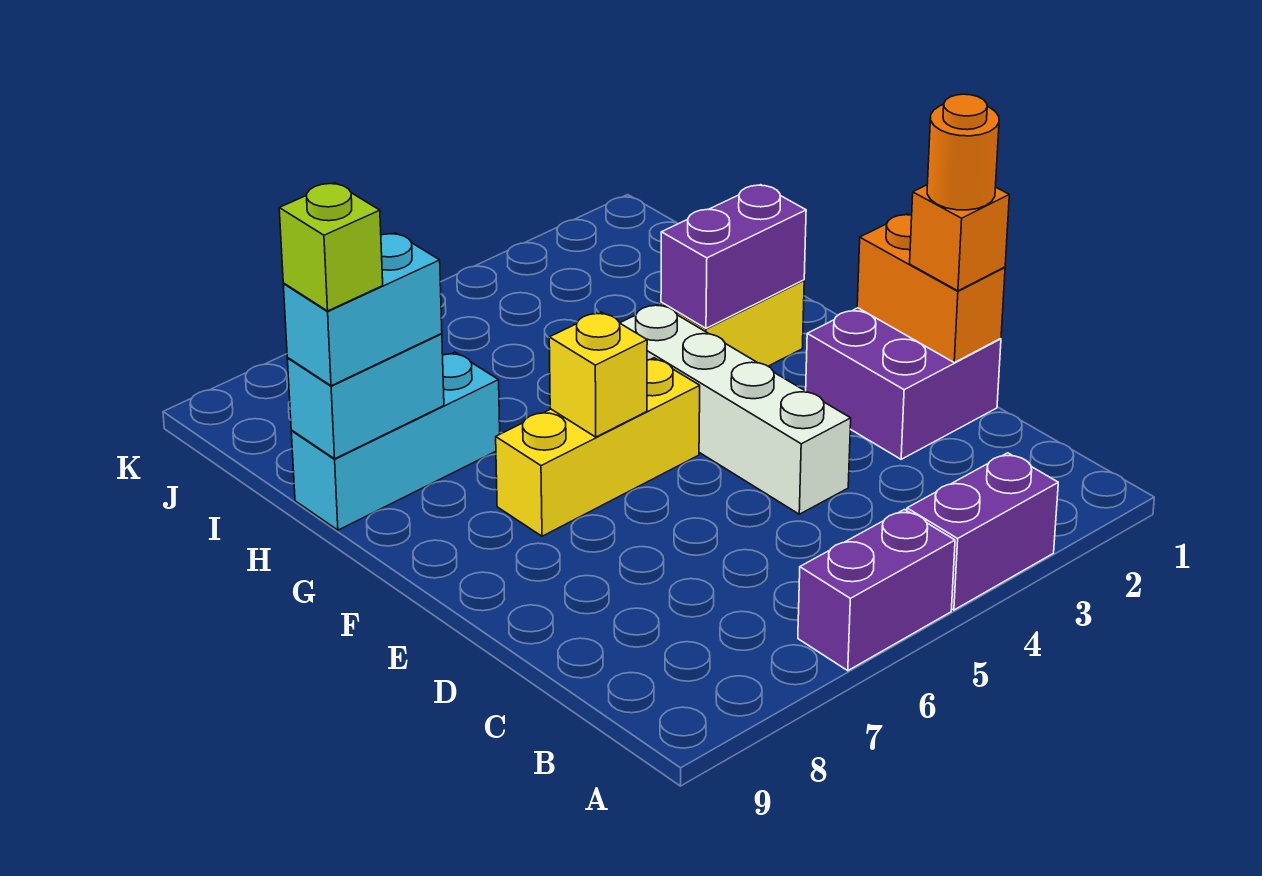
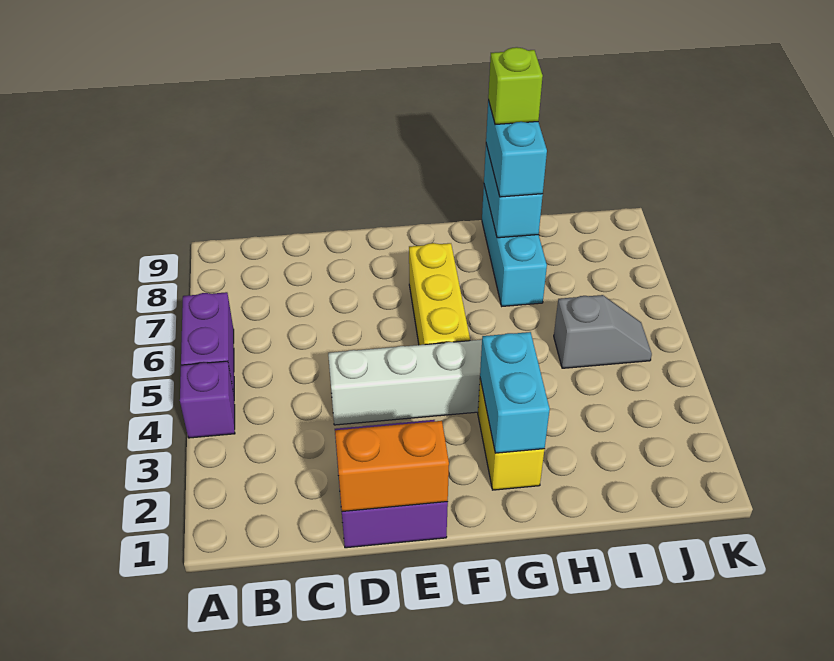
purple brick A3:A4 level 1 -> purple brick A4 level 1
orange brick D1 level 3 -> none
orange round brick D1 level 4 -> none
yellow brick F6 level 2 -> none
purple brick G2:G3 level 2 -> cyan brick G2:G3 level 2
none -> grey slope I5:J5 level 1 top I

